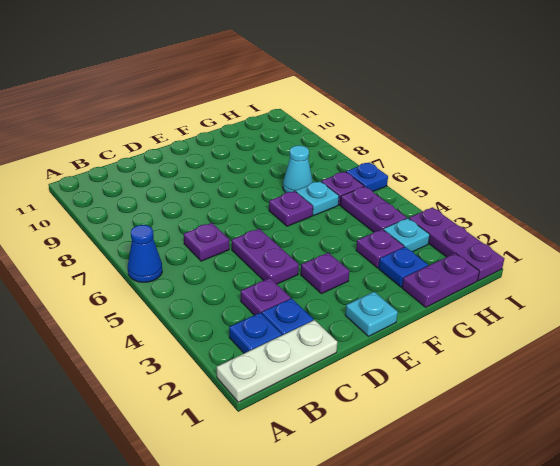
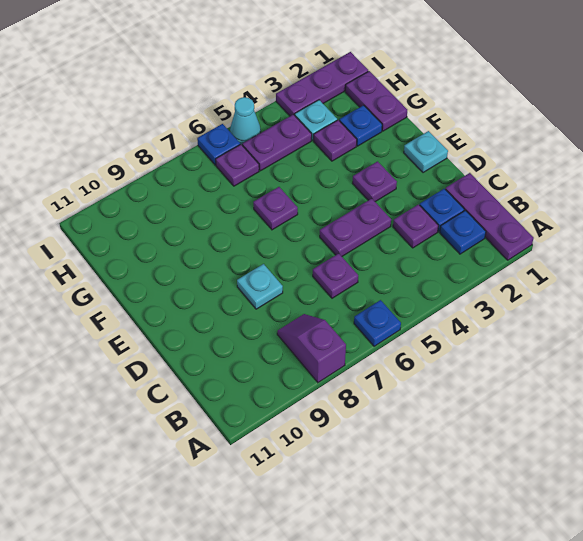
white plate A1:C1 level 1 -> purple plate A1:C1 level 1
blue cone A6 level 1 -> blue plate A6 level 1
none -> purple slope A8:B8 level 1 top A
cyan plate G6 level 1 -> cyan plate D8 level 1
cyan cone G7 level 1 -> cyan cone I5 level 1

